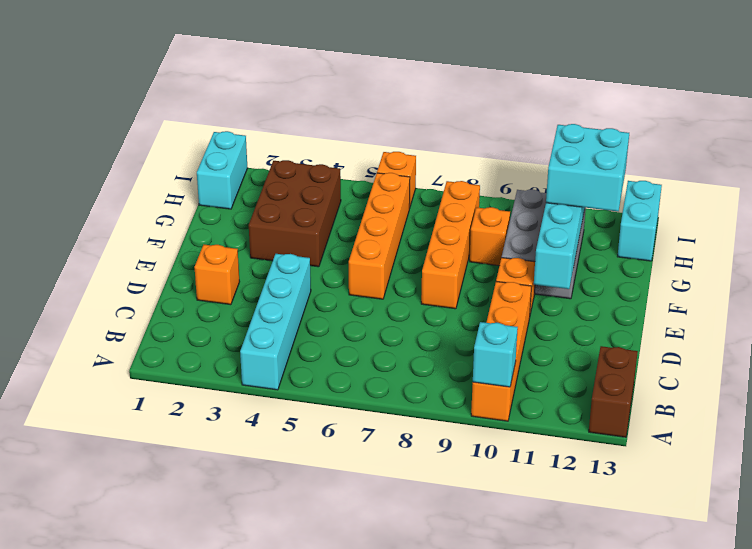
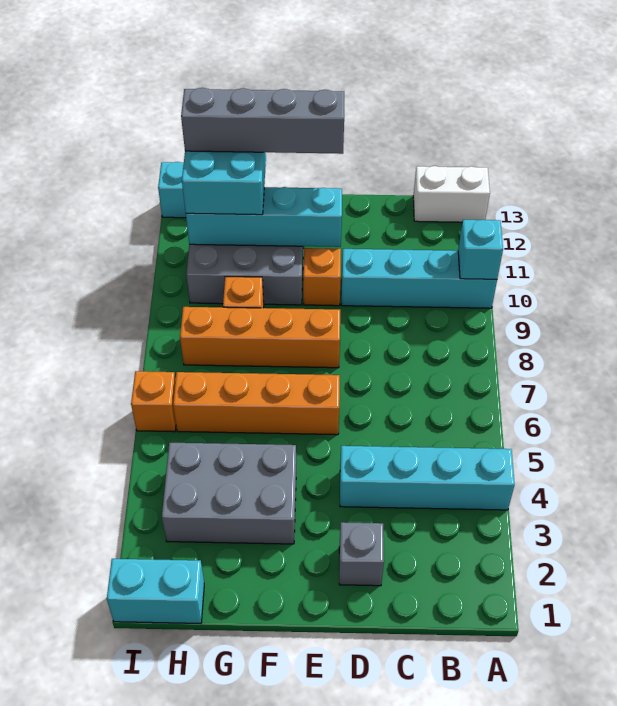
orange brick A10:D10 level 1 -> cyan brick A10:D10 level 1
brown brick A13:B13 level 1 -> white brick A13:B13 level 1
orange brick D2 level 1 -> grey brick D2 level 1
none -> grey brick E12:H12 level 4
brown brick F3:H4 level 1 -> grey brick F3:H4 level 1

